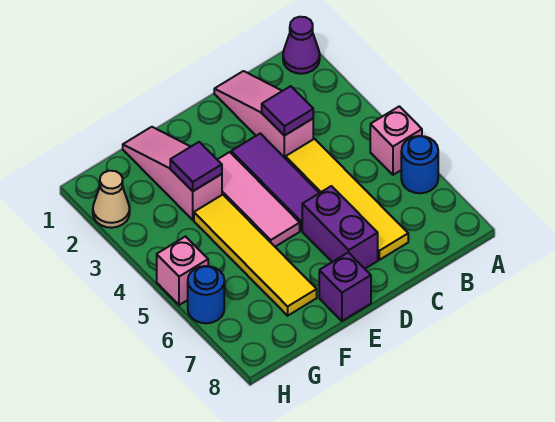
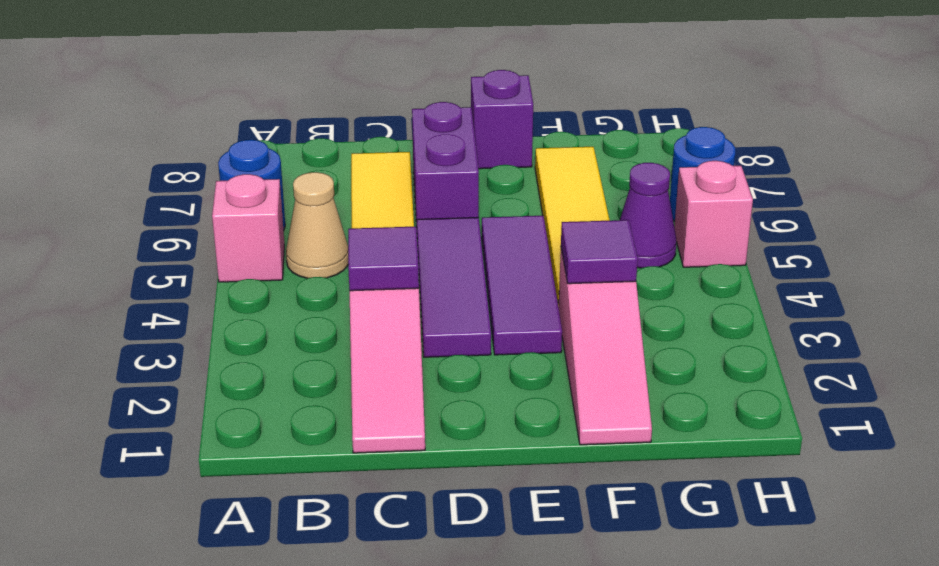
purple cone A1 level 1 -> purple cone G5 level 1
pink tile E3:E5 level 1 -> purple tile E3:E5 level 1
tan cone H2 level 1 -> tan cone B5 level 1

